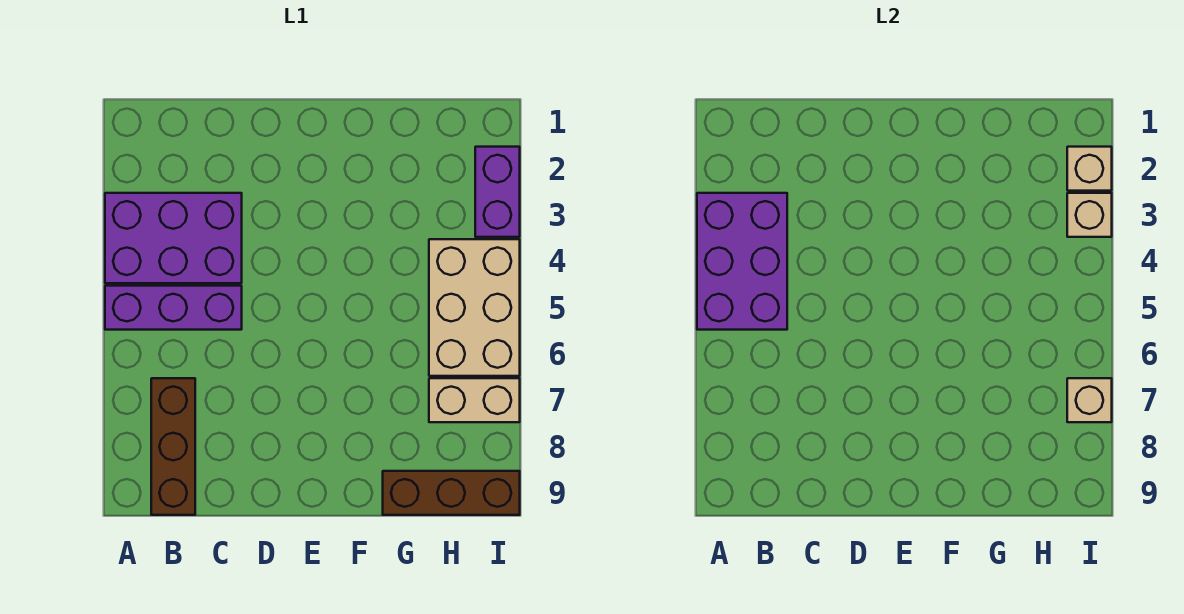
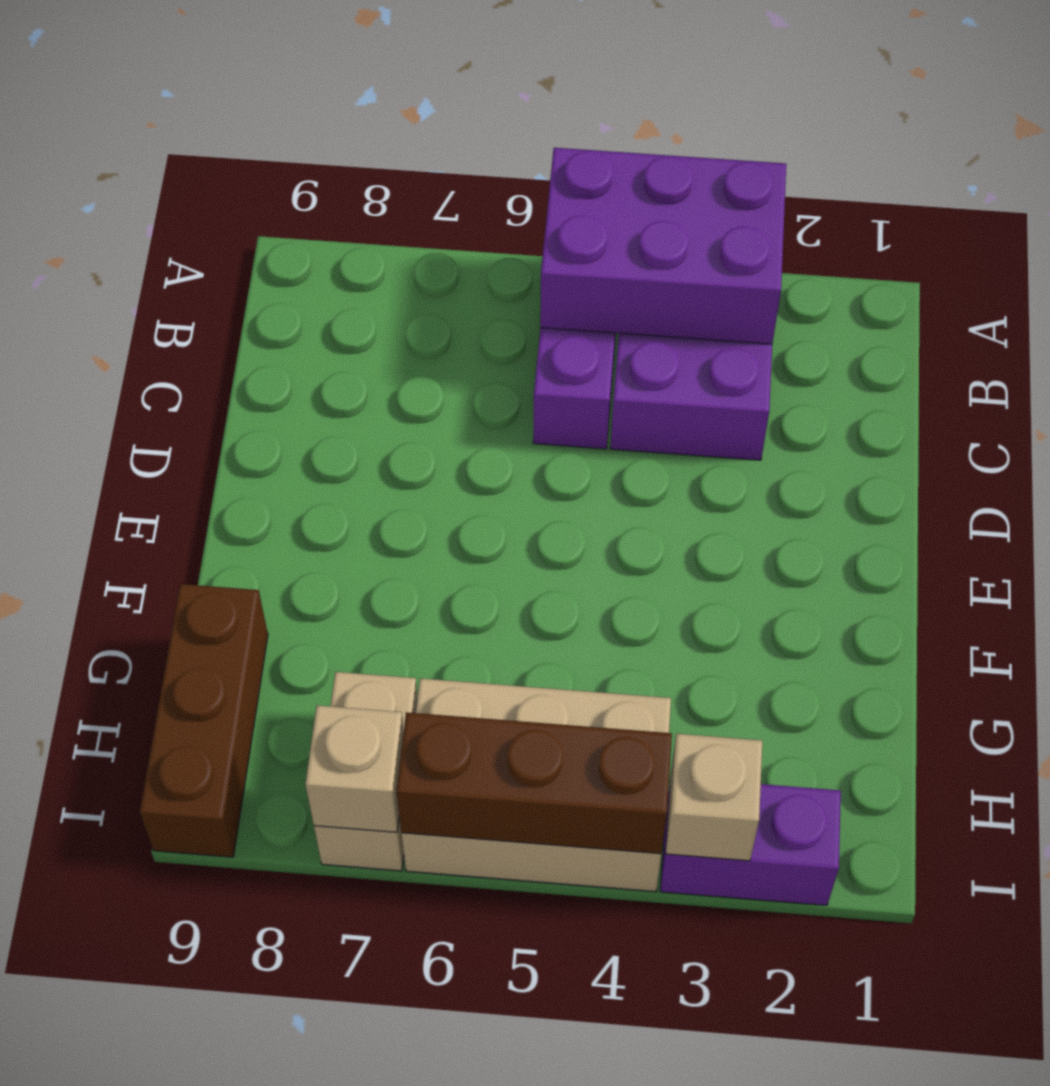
brown brick B7:B9 level 1 -> brown brick I4:I6 level 2
tan brick I2 level 2 -> none

